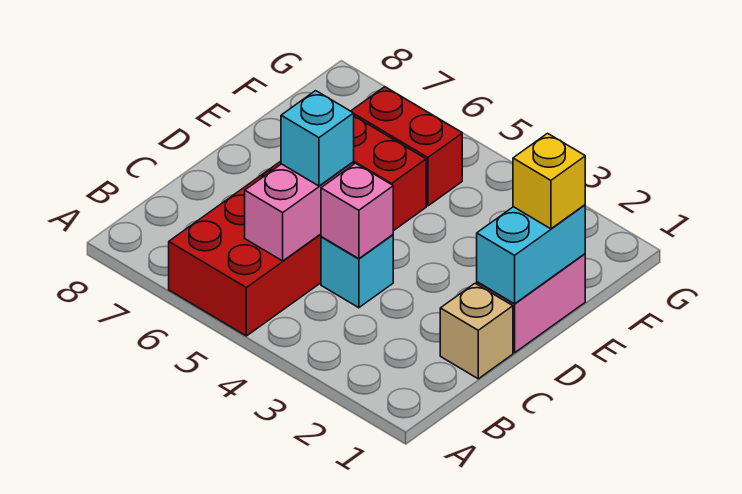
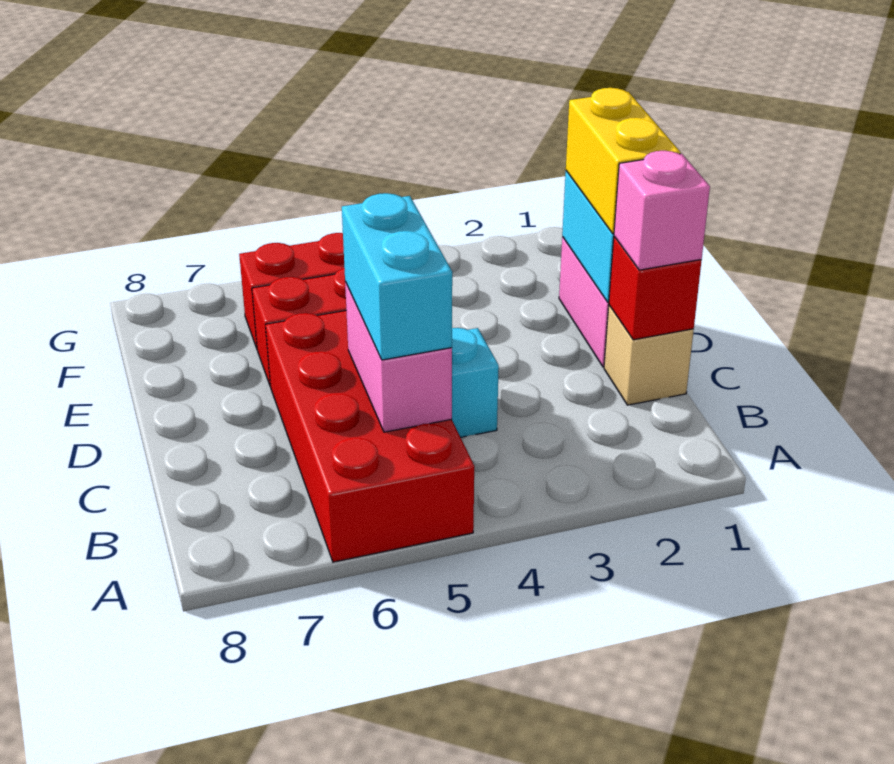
none -> red brick C1 level 2
pink brick C4 level 2 -> pink brick C1 level 3
cyan brick C5 level 3 -> cyan brick B5:C5 level 3
yellow brick E1 level 3 -> yellow brick D1:E1 level 3

